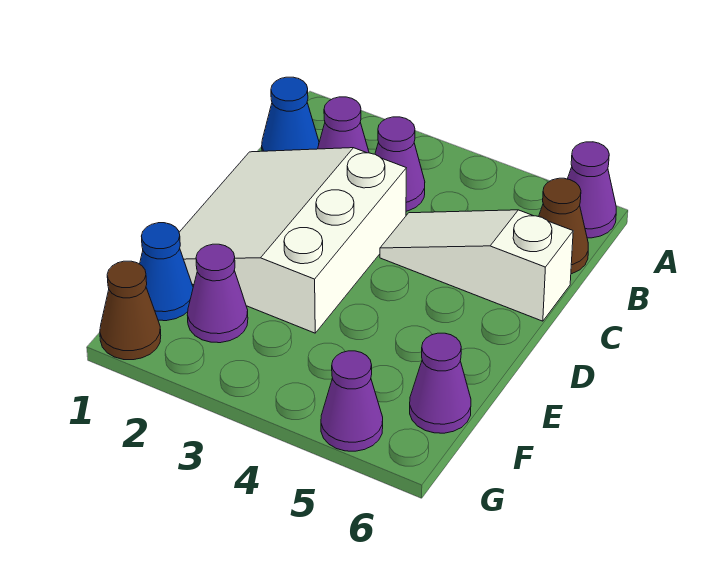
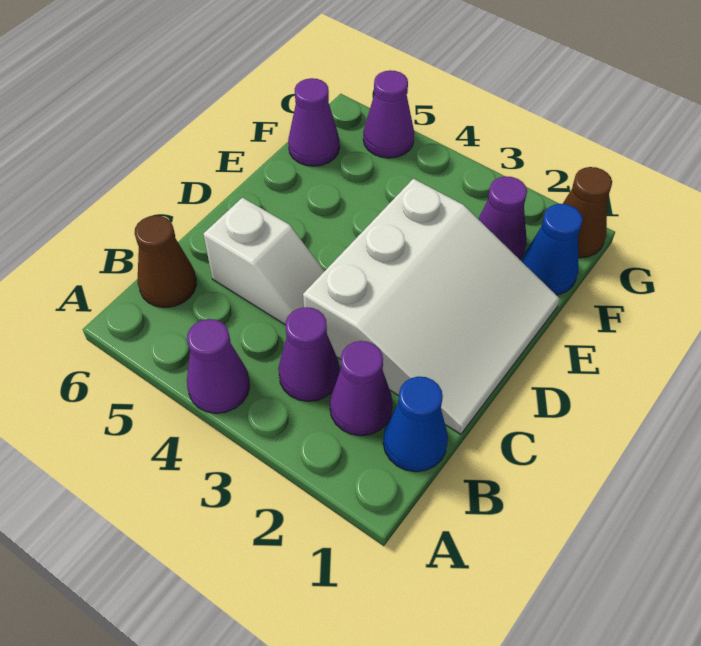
purple cone A6 level 1 -> purple cone A4 level 1
white slope C4:C6 level 1 top 6 -> white slope C4:C5 level 1 top 5

